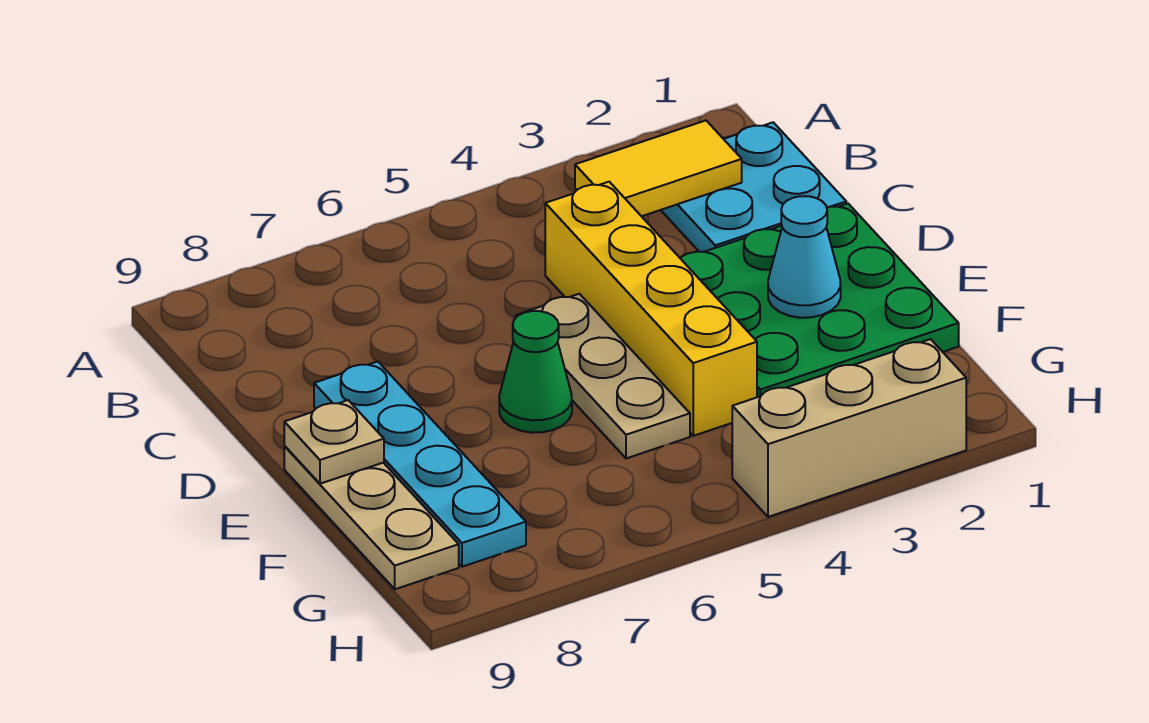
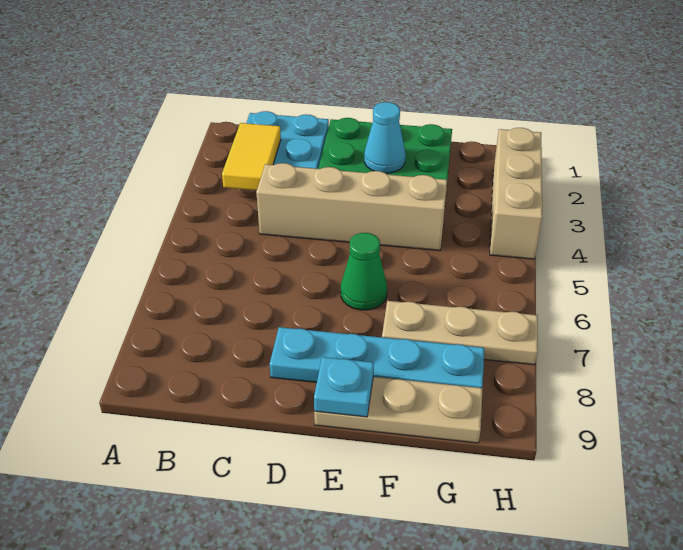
yellow brick C4:F4 level 1 -> tan brick C4:F4 level 1
tan plate D5:F5 level 1 -> tan plate F7:H7 level 1
tan plate E9 level 2 -> cyan plate E9 level 2

